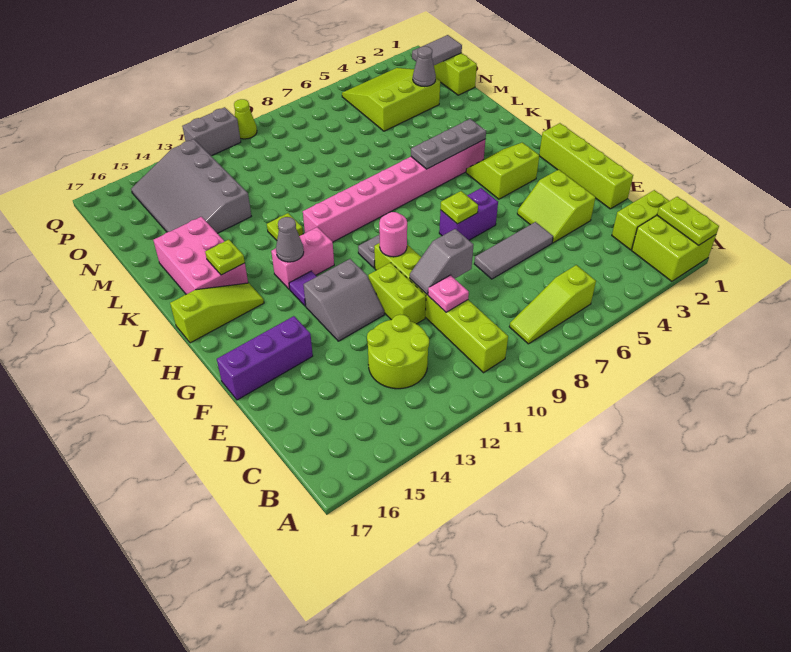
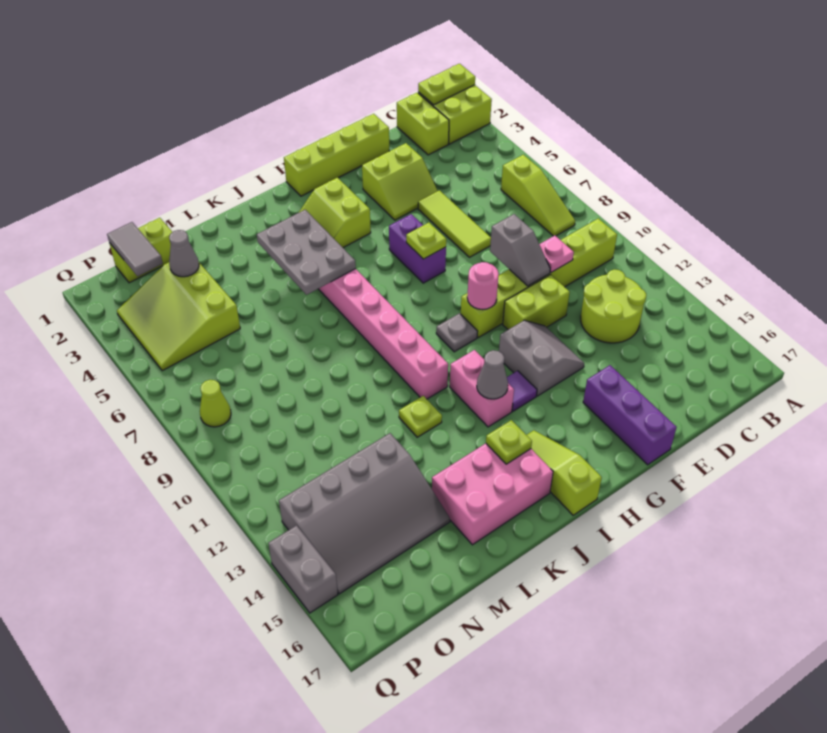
grey tile E5:E7 level 1 -> lime tile E5:E7 level 1
grey plate J4:J6 level 2 -> grey plate J4:K6 level 2
lime cone Q10 level 1 -> lime cone P8 level 1
grey brick Q11:Q12 level 1 -> grey brick Q14:Q15 level 1

